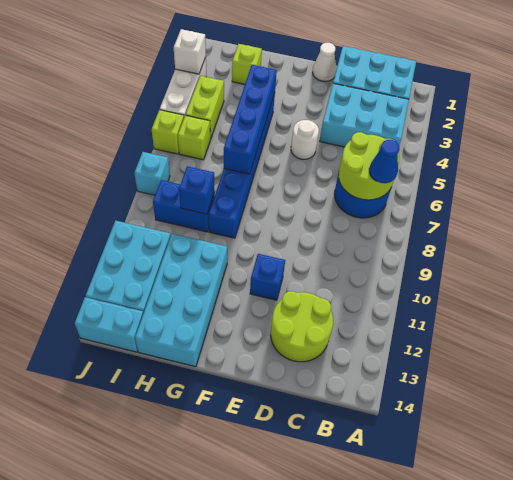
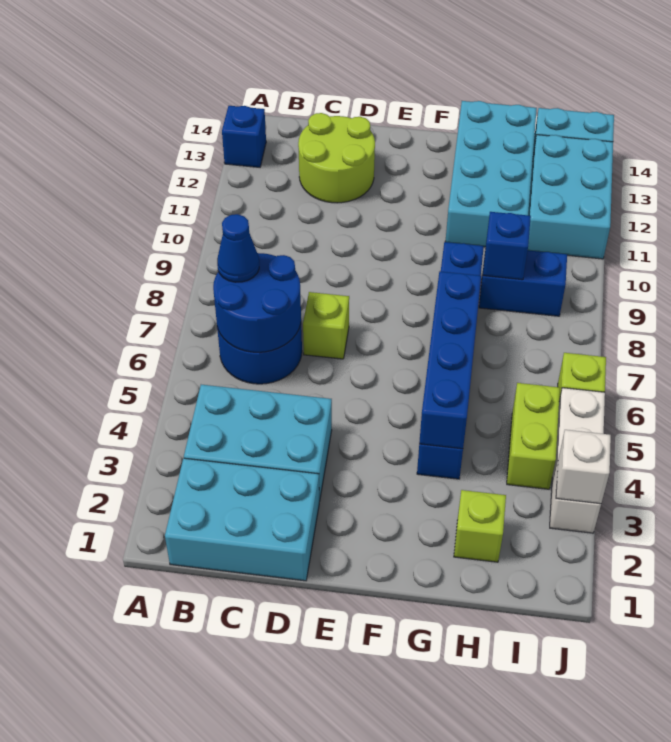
lime round brick B6:C7 level 2 -> blue round brick B6:C7 level 2
white cone E1 level 1 -> none
white round brick E5 level 1 -> none
blue brick E11 level 1 -> blue brick A13 level 1
lime brick I6 level 1 -> lime brick D7 level 1
cyan brick J8 level 1 -> none

